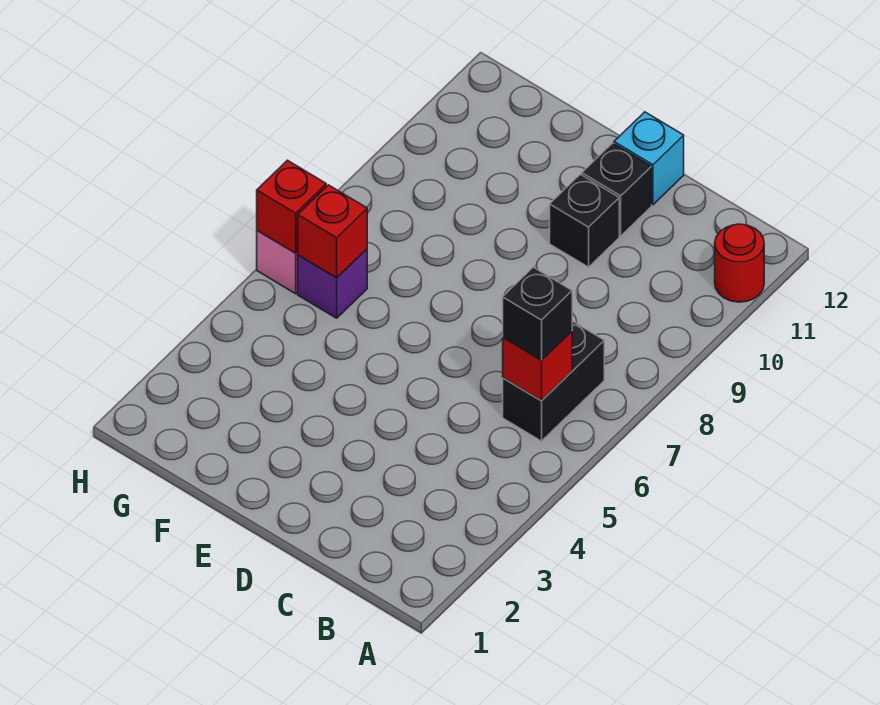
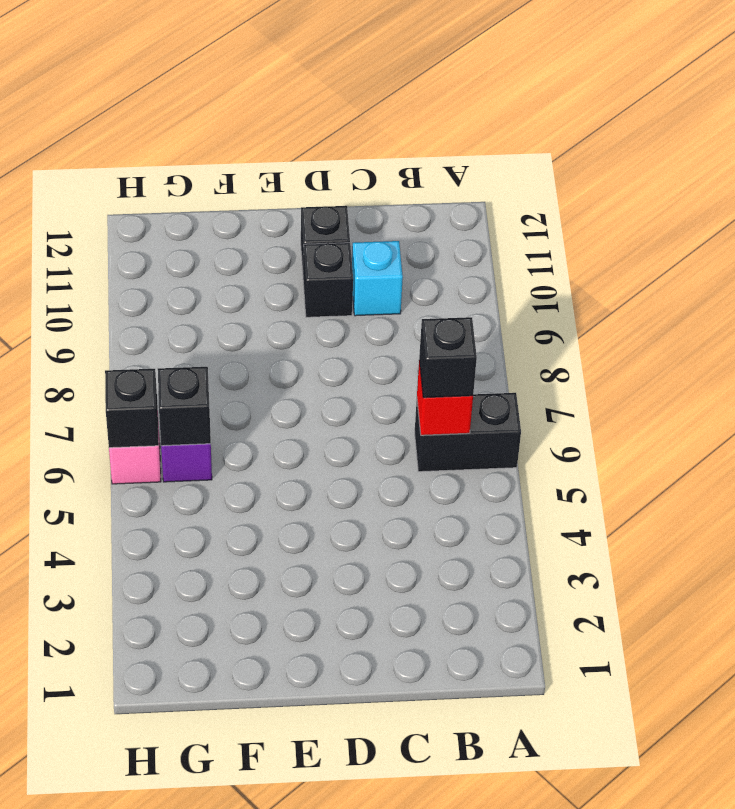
red round brick A11 level 1 -> none
black brick B6:B7 level 1 -> black brick A6:B6 level 1
cyan brick D12 level 1 -> cyan brick C10 level 1
red brick G6 level 2 -> black brick G6 level 2
red brick H6 level 2 -> black brick H6 level 2

